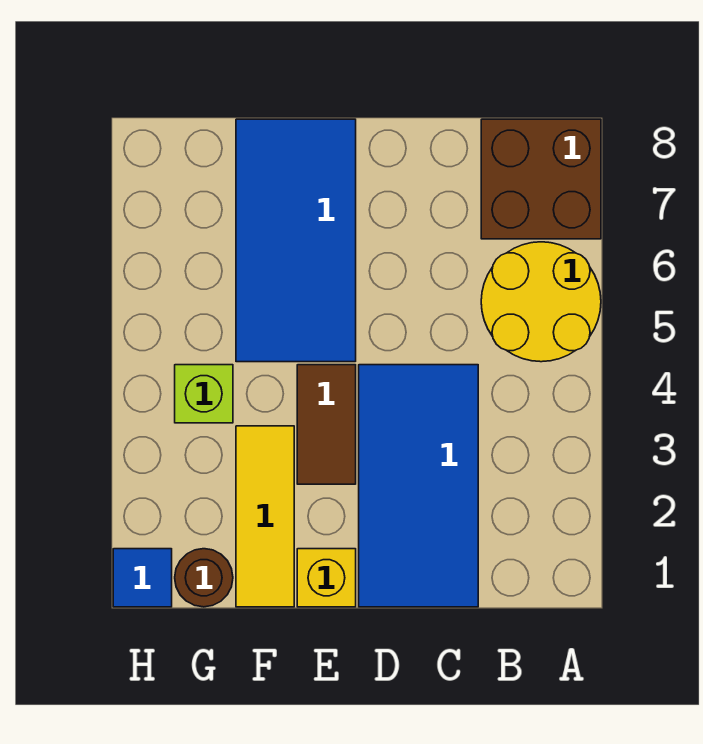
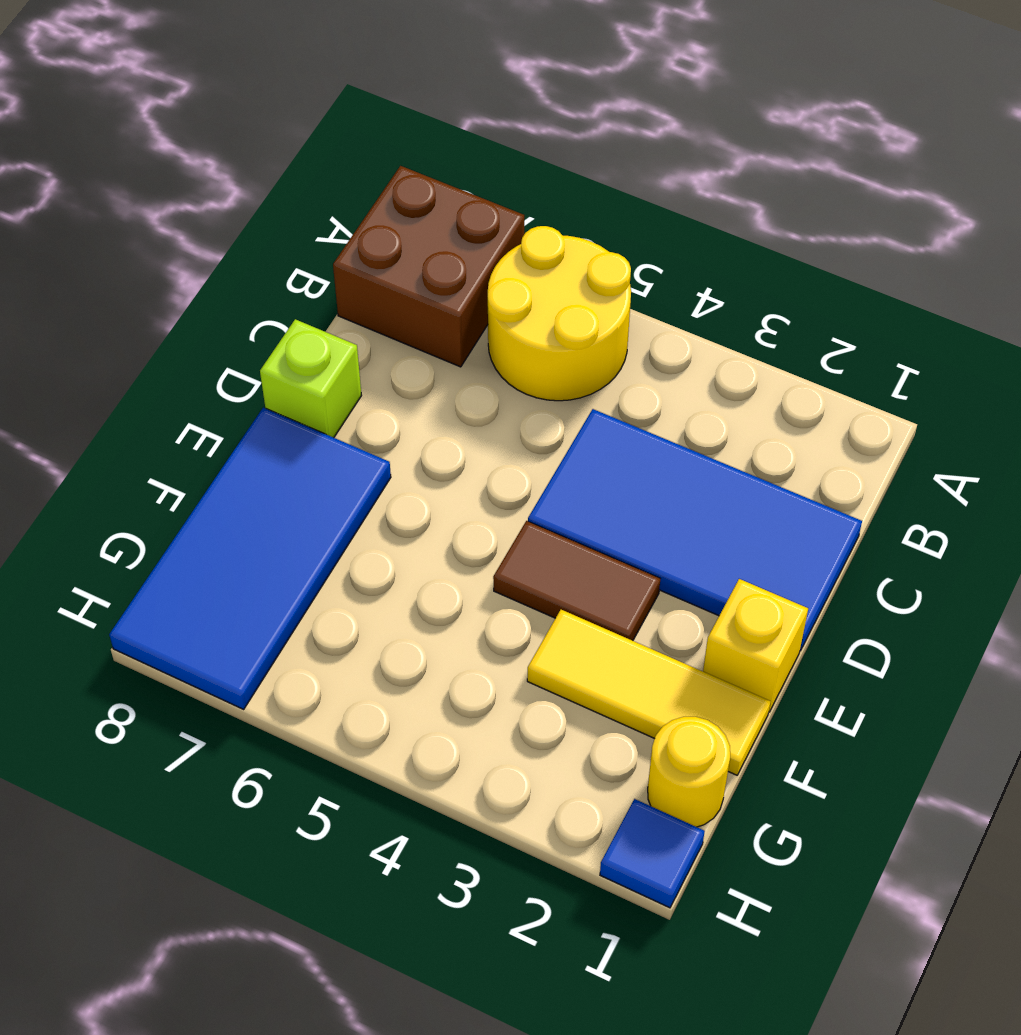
blue tile E5:F8 level 1 -> blue tile E7:H8 level 1
brown round brick G1 level 1 -> yellow round brick G1 level 1
lime brick G4 level 1 -> lime brick D8 level 1

